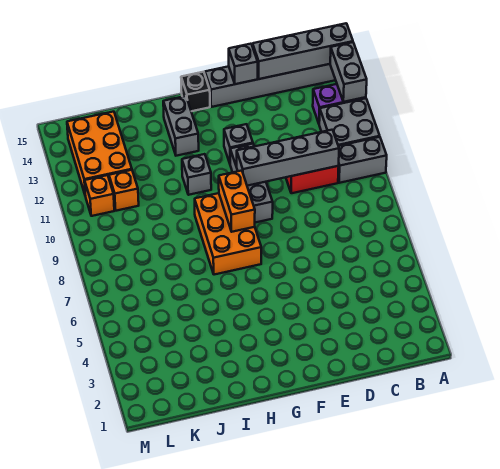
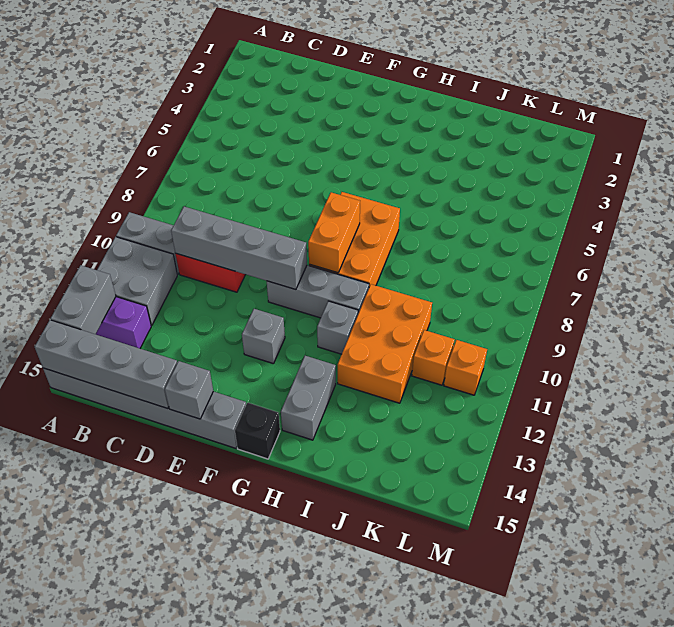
grey brick F9:F11 level 1 -> grey brick F10:H10 level 1
orange brick K12:L14 level 1 -> orange brick I10:J12 level 1

